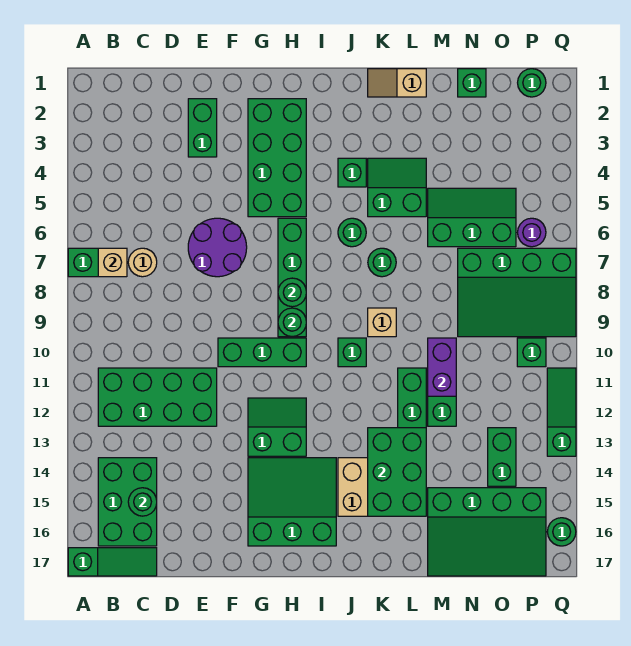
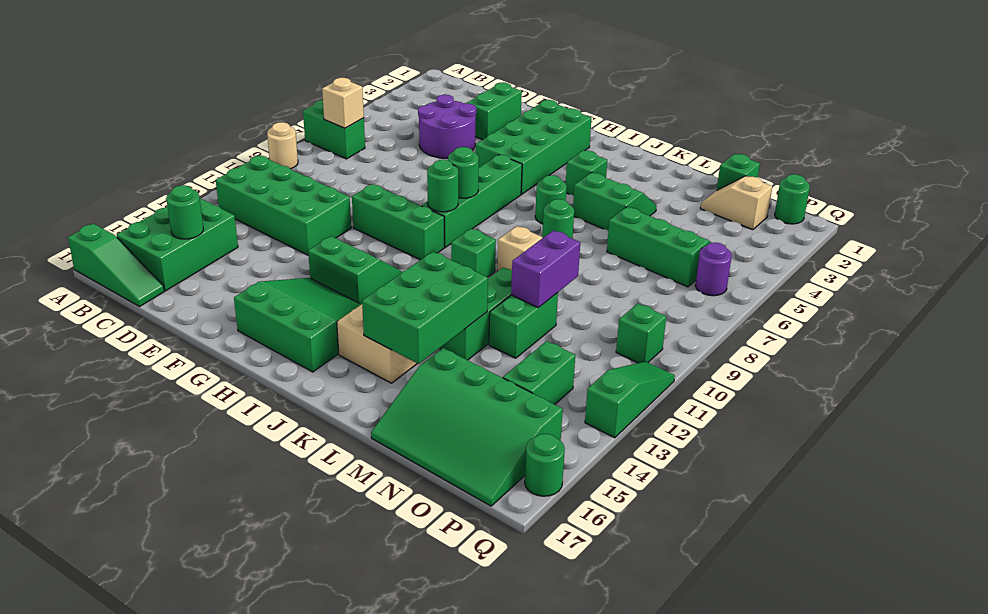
tan round brick C7 level 1 -> tan round brick A9 level 1
purple round brick E6:F7 level 1 -> purple round brick D4:E5 level 1
tan slope K1:L1 level 1 top L -> tan slope N2:O2 level 1 top O
green slope N7:Q9 level 1 top 7 -> none

